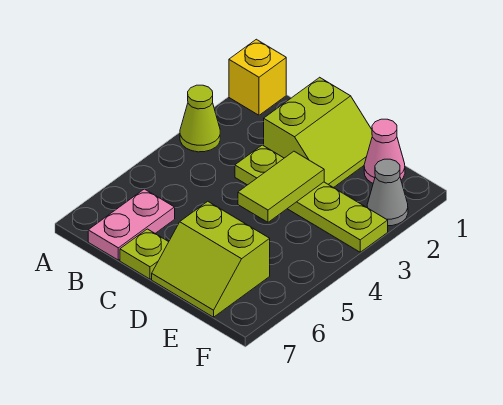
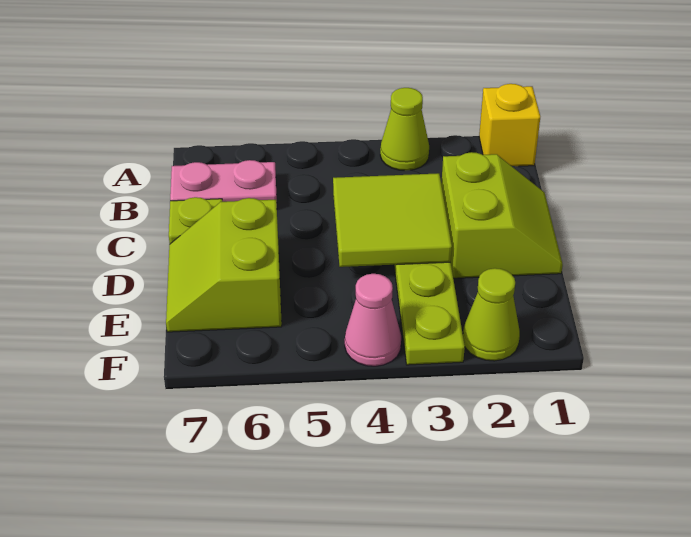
lime slope C1:D2 level 1 top C -> lime slope C1:D2 level 1 top 2
lime tile D3:D4 level 2 -> lime tile C3:D4 level 2
pink cone E1 level 1 -> pink cone F4 level 1
grey cone F2 level 1 -> lime cone F2 level 1

